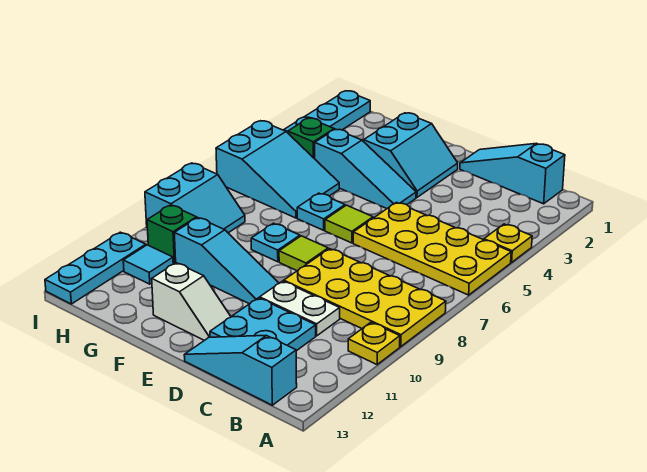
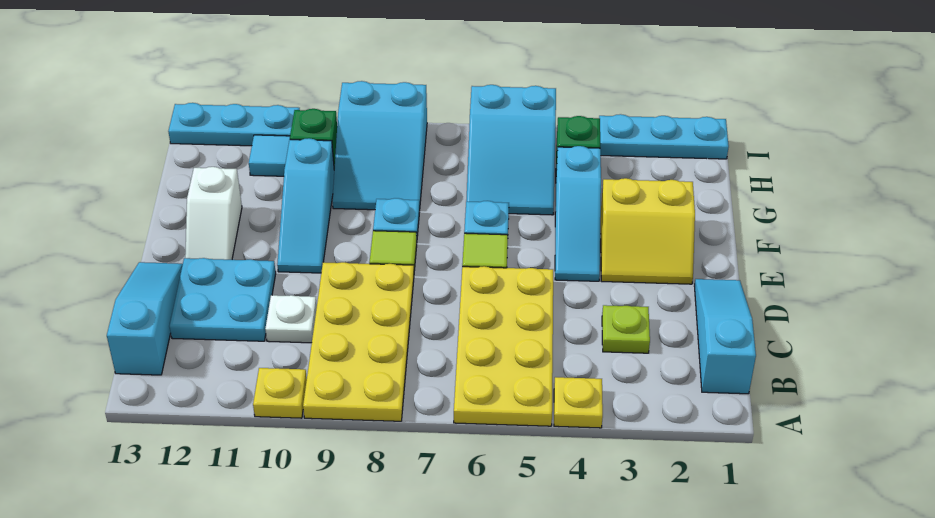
none -> lime plate C3 level 1
white plate C10:D10 level 1 -> white plate C10 level 1
cyan slope E2:F3 level 1 top F -> yellow slope E2:F3 level 1 top F
cyan slope H8:I9 level 1 top I -> cyan slope G8:I9 level 1 top I

